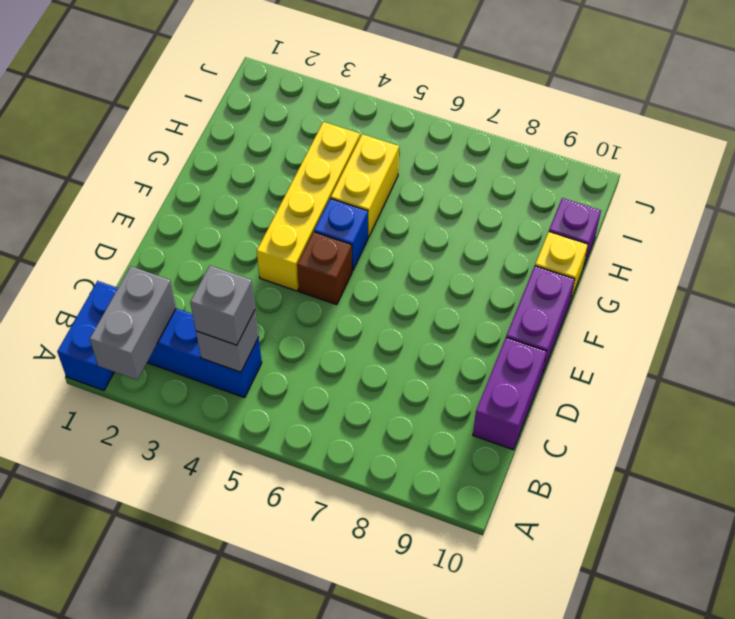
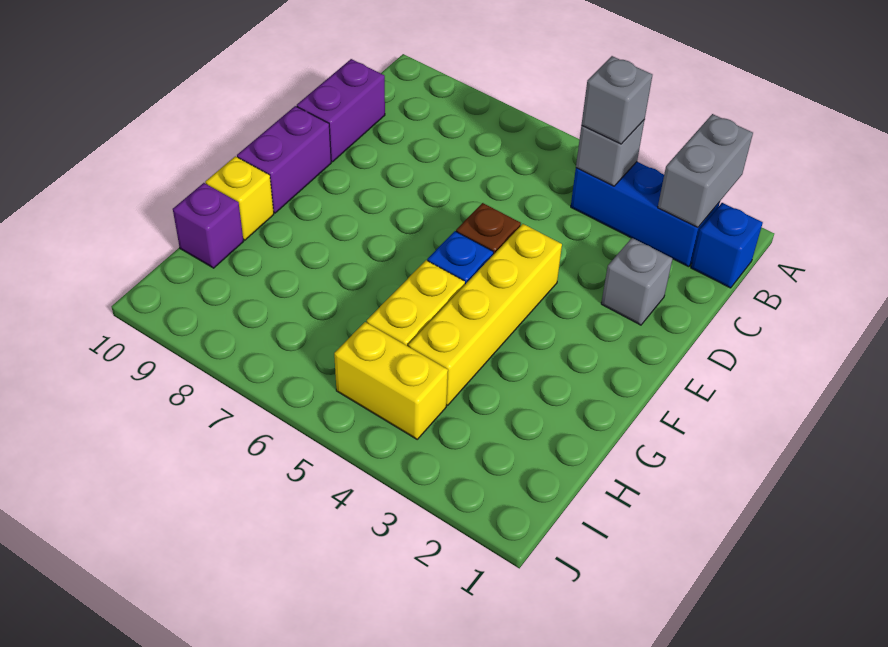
blue brick A1:B1 level 1 -> blue brick B1 level 1
none -> grey brick D2 level 1
none -> yellow brick I4:I5 level 1

